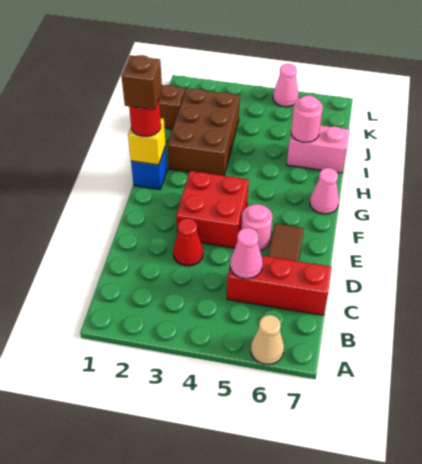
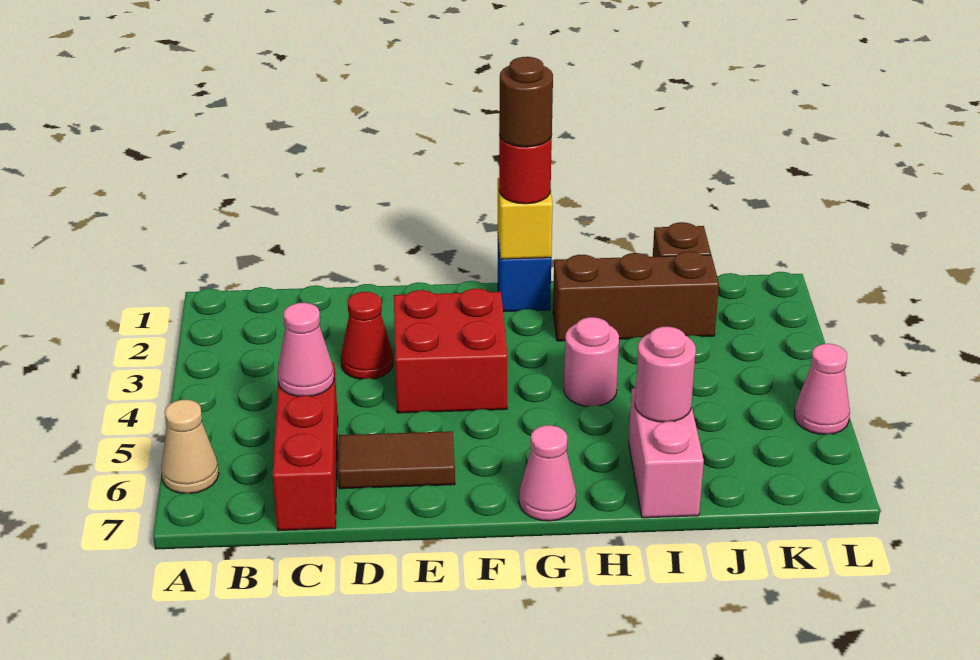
pink round brick E5 level 1 -> pink round brick H4 level 1
brown brick G1 level 4 -> brown round brick G1 level 4
brown brick H2:J3 level 1 -> brown brick H2:J2 level 1

